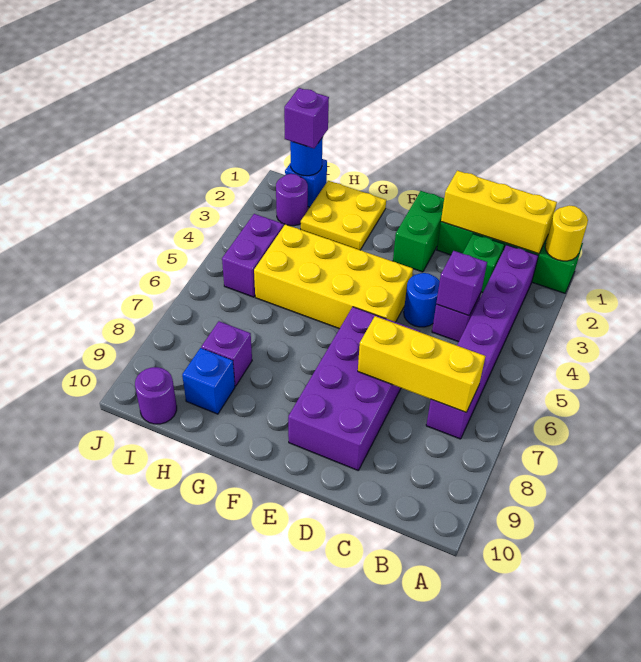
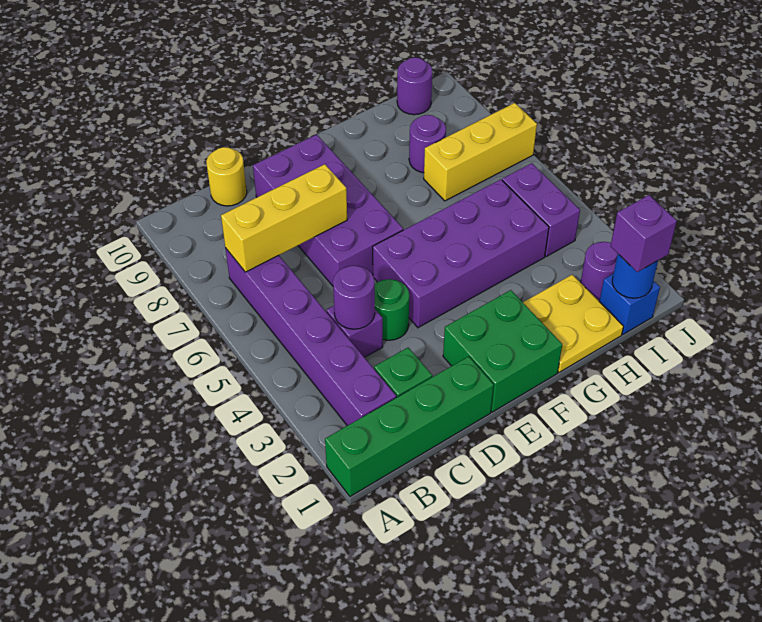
yellow round brick A1 level 2 -> yellow round brick C10 level 1
yellow brick B1:D1 level 2 -> yellow brick H7:J7 level 1
purple brick C4 level 2 -> purple round brick C4 level 2
blue round brick D4 level 1 -> green round brick D4 level 1
green brick E1:E2 level 1 -> green brick E1:F2 level 1
yellow brick E4:H5 level 1 -> purple brick E4:H5 level 1
purple brick H8 level 1 -> purple round brick H8 level 1
blue brick H9 level 1 -> none

